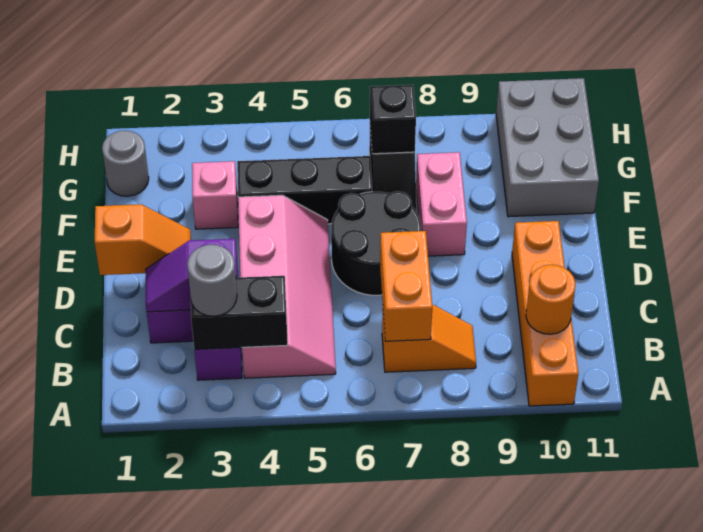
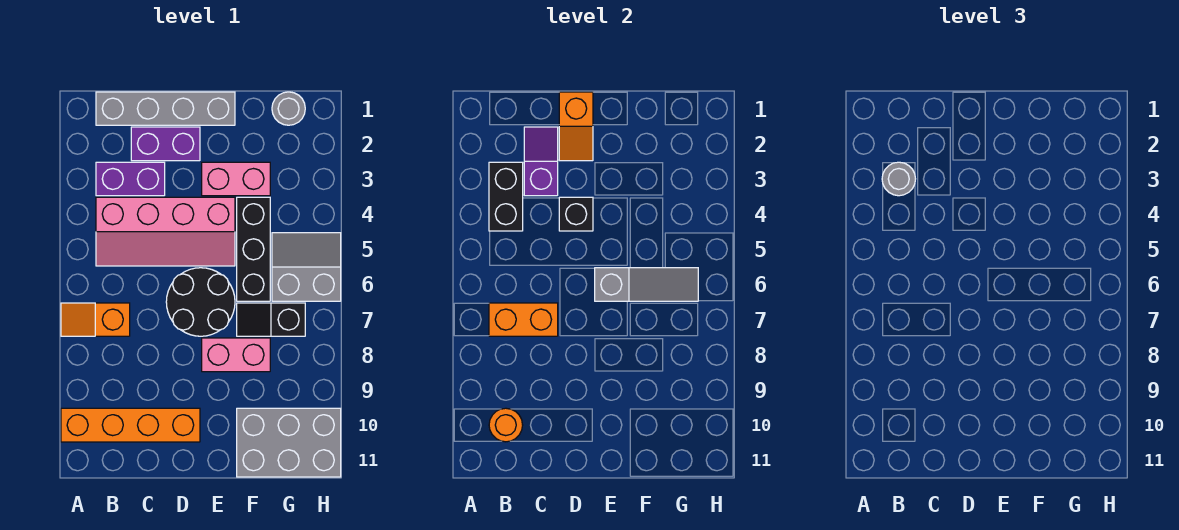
none -> grey brick B1:E1 level 1
orange slope B7:B8 level 1 top 7 -> orange slope A7:B7 level 1 top B
none -> grey slope E6:G6 level 2 top E
pink brick F3 level 1 -> pink brick E3:F3 level 1
none -> grey slope G5:H6 level 1 top 6
black brick G7 level 2 -> black brick D4 level 2

